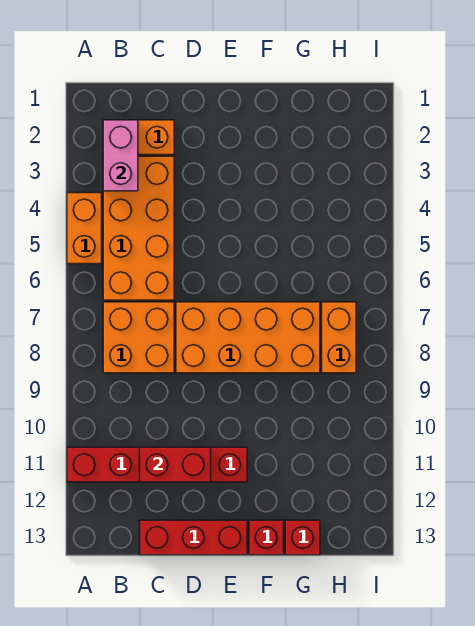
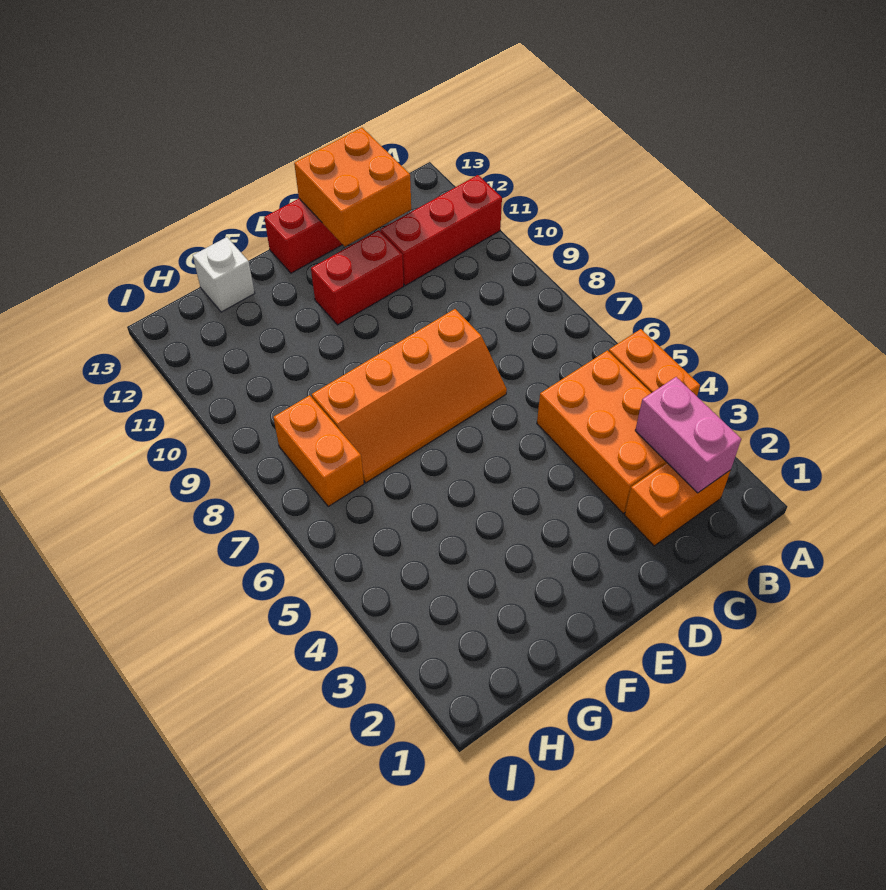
orange brick B3:C6 level 1 -> orange brick B3:C5 level 1
orange brick B7:C8 level 1 -> orange brick C12:D13 level 2
red brick C11:D11 level 2 -> none
orange brick D7:G8 level 1 -> orange slope D7:G8 level 1 top 8
red brick F13 level 1 -> none
red brick G13 level 1 -> white brick G13 level 1

